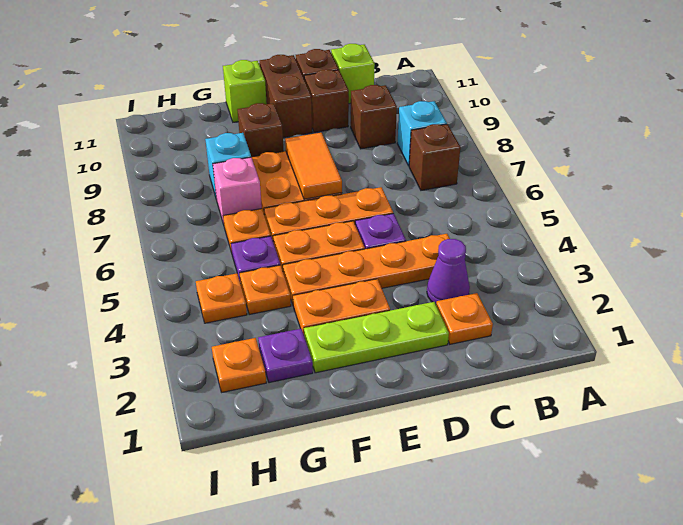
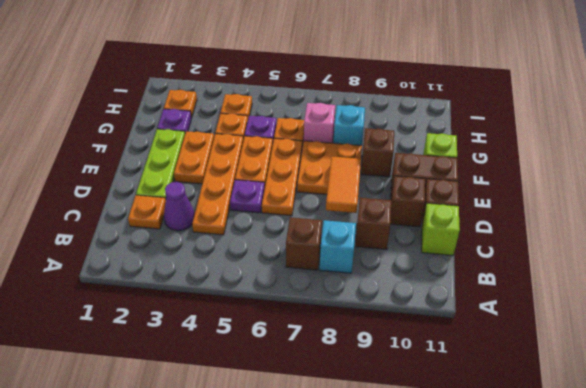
orange tile E7:E8 level 2 -> orange tile D8:E8 level 2

